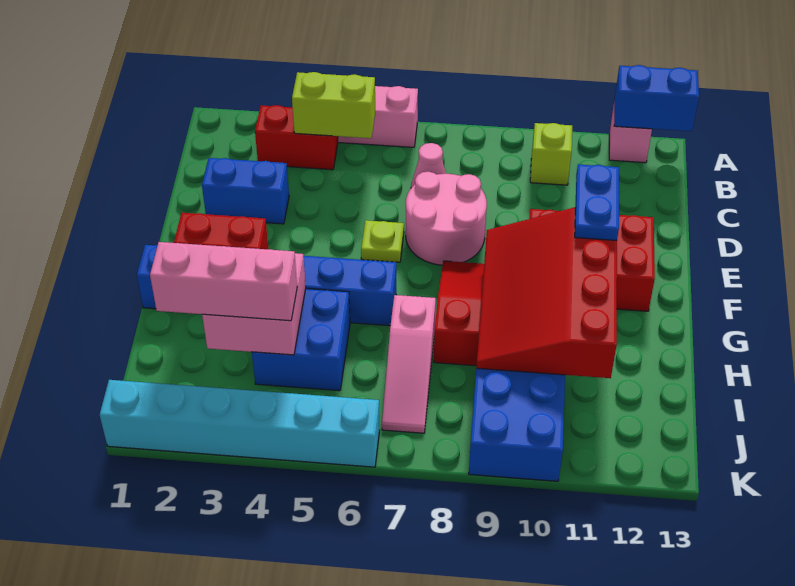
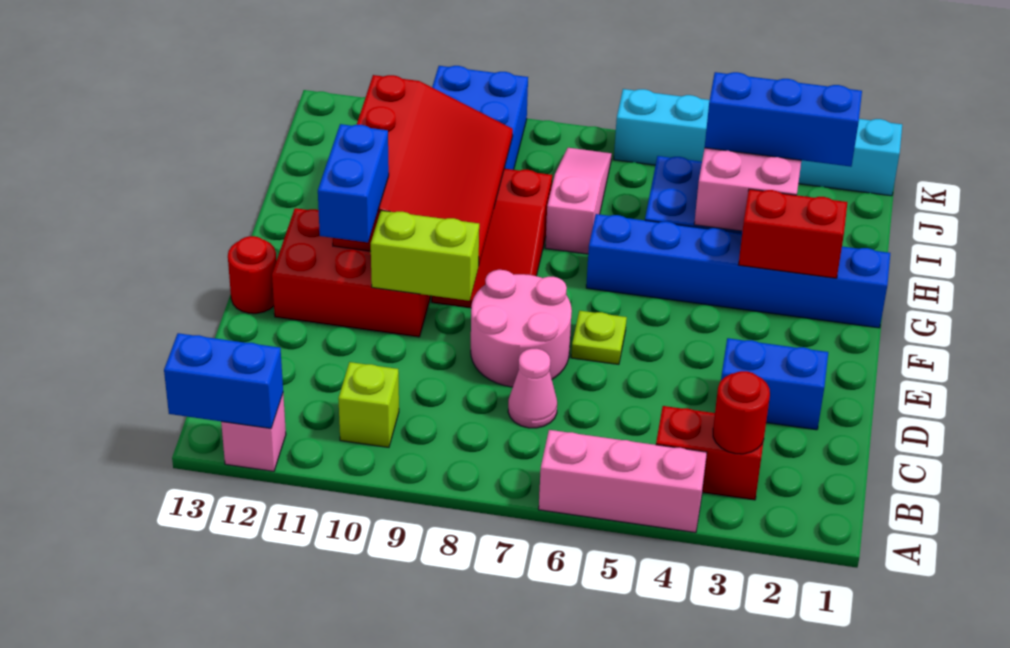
none -> red round brick B3 level 2
lime brick B4:B5 level 2 -> lime brick E9:E10 level 2
blue plate E11:F11 level 3 -> blue brick E11:F11 level 3
none -> red round brick E13 level 1
pink brick I2:I4 level 3 -> blue brick I2:I4 level 3

